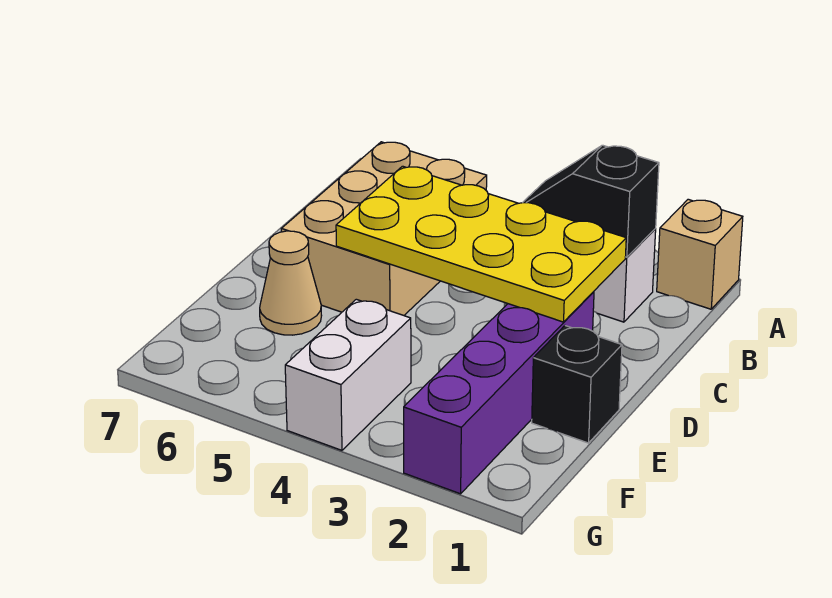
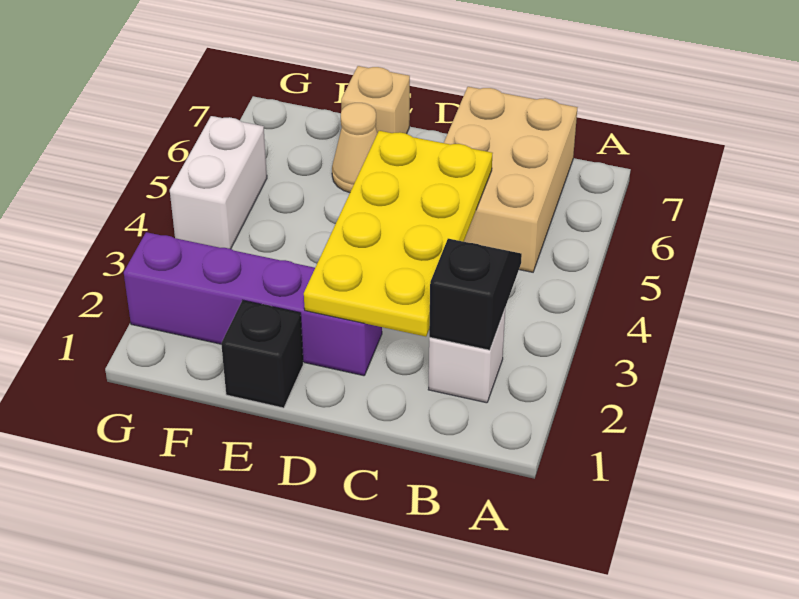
tan brick A1 level 1 -> tan brick E7 level 1
tan brick B5:D6 level 1 -> tan brick B5:C7 level 1
white brick F4:G4 level 1 -> white brick G4:G5 level 1

